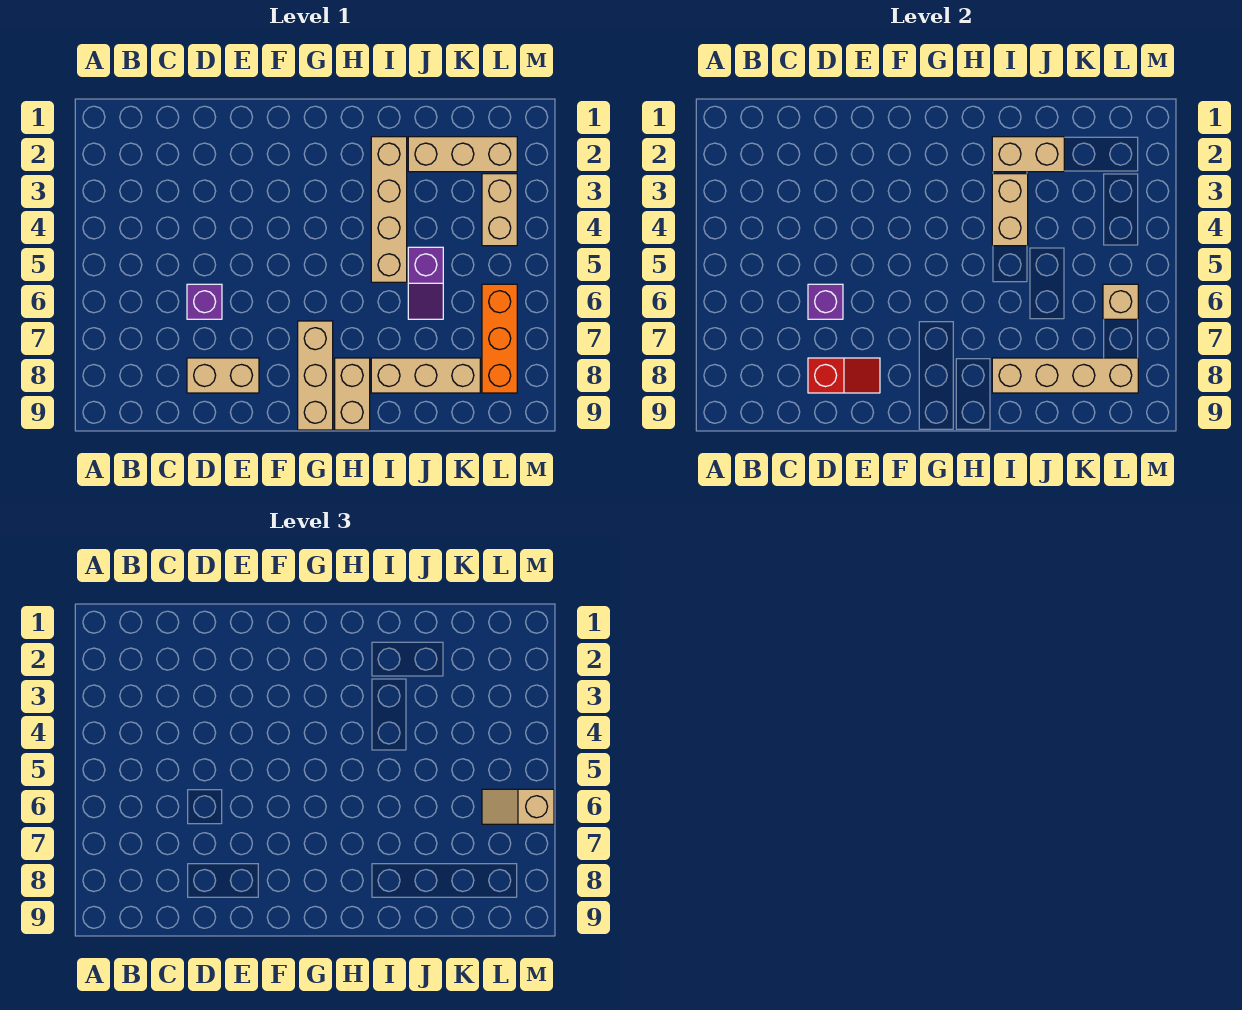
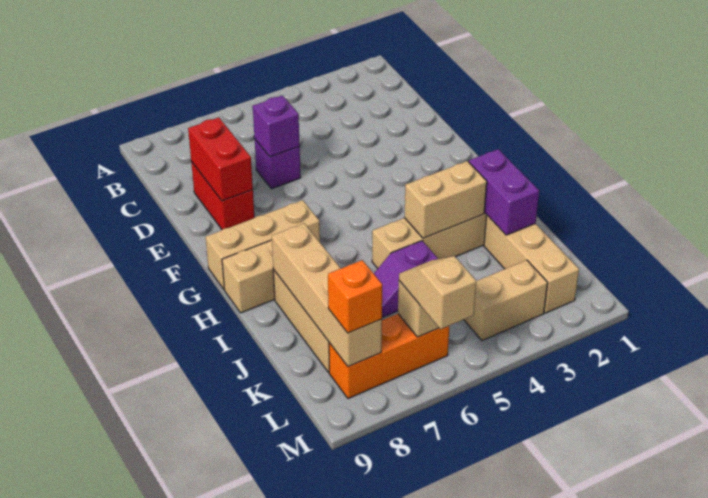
tan brick D8:E8 level 1 -> red brick D8:E8 level 1
red slope D8:E8 level 2 top D -> red brick D8:E8 level 2
tan brick I2:J2 level 2 -> purple brick I2:J2 level 2
none -> orange brick L8 level 3

